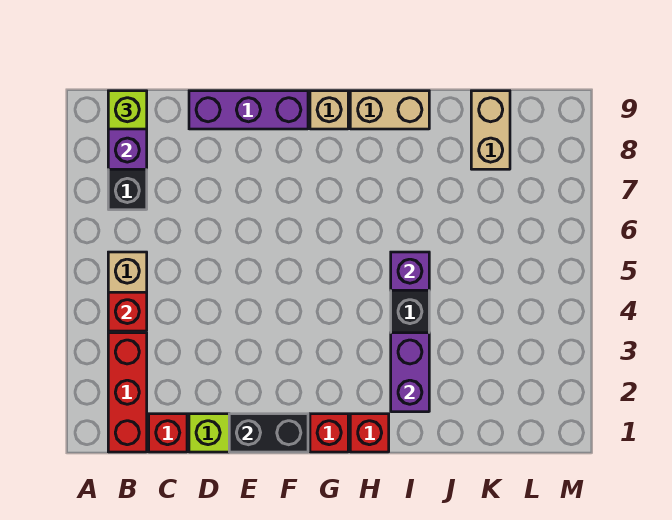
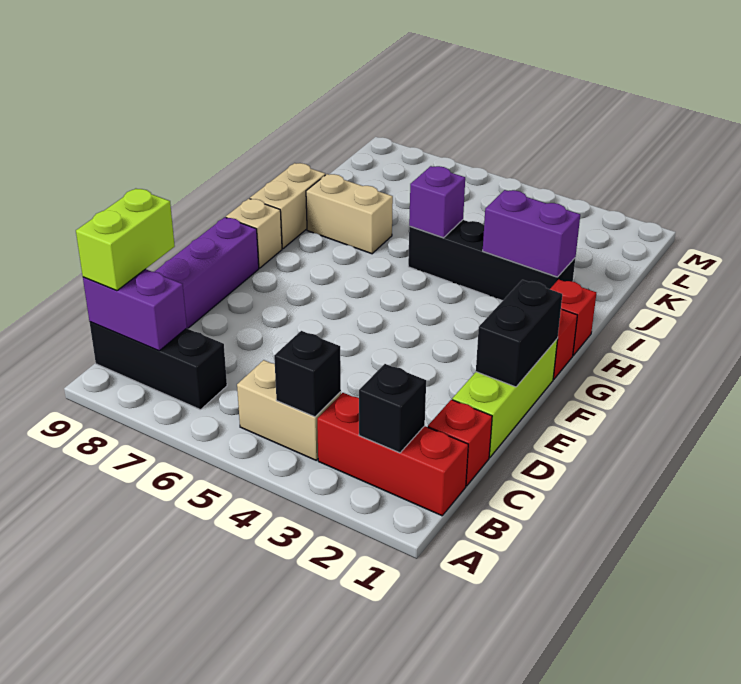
none -> black brick B2 level 2
red brick B4 level 2 -> black brick B4 level 2
lime brick B9 level 3 -> lime brick B9:C9 level 3
tan brick K8:K9 level 1 -> tan brick I7:I8 level 1

